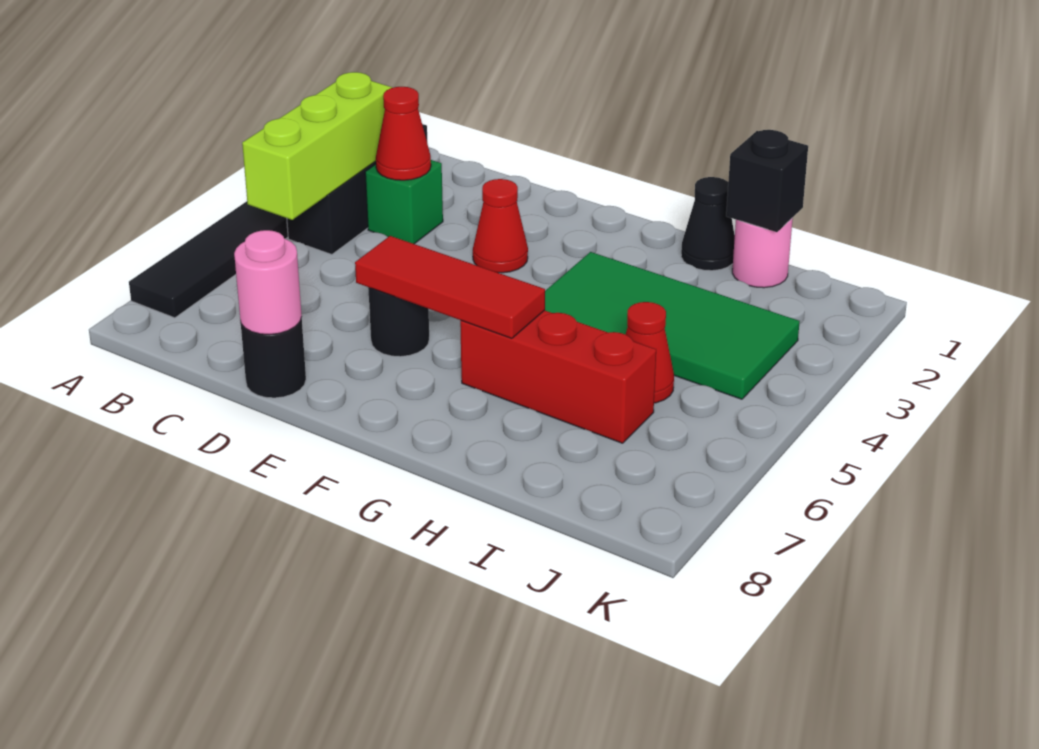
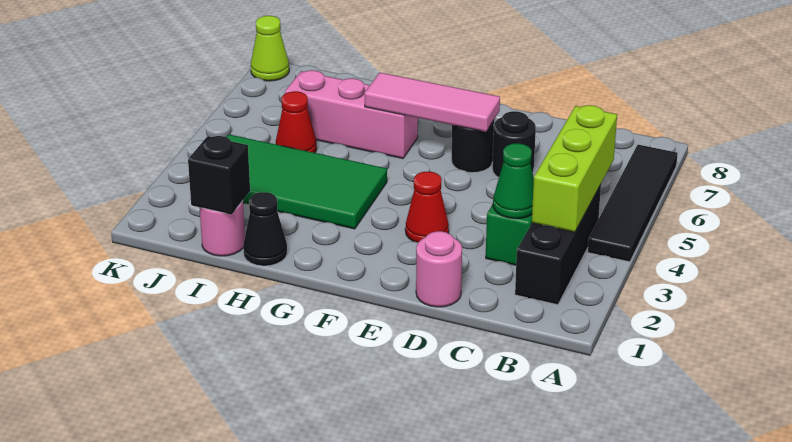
red cone C3 level 2 -> green cone C3 level 2
black round brick D8 level 1 -> black round brick D6 level 1
pink round brick D8 level 2 -> pink round brick D1 level 1
red tile E6:G6 level 2 -> pink tile E6:G6 level 2
red brick G6:I6 level 1 -> pink brick G6:I6 level 1
none -> lime cone K8 level 1

